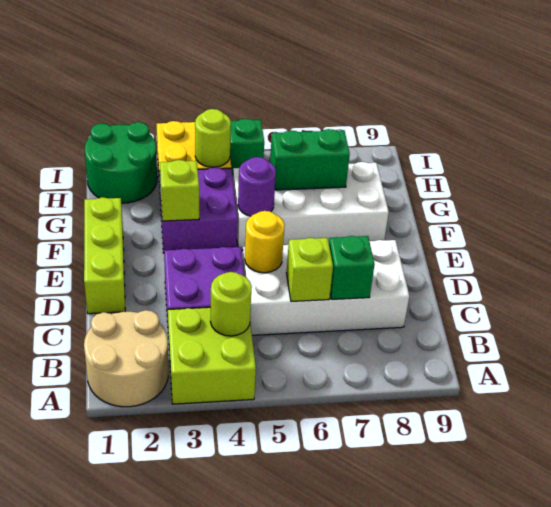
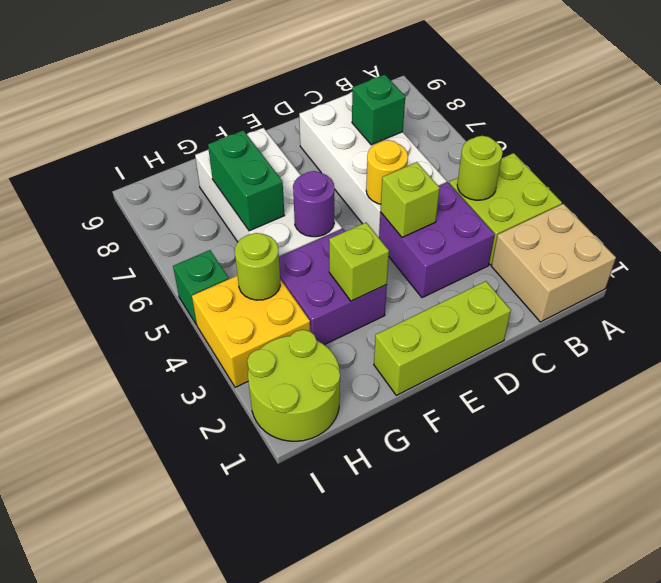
tan round brick A1:B2 level 1 -> tan brick A1:B2 level 1
lime brick C6 level 2 -> lime brick D4 level 2
green round brick H1:I2 level 1 -> lime round brick H1:I2 level 1

